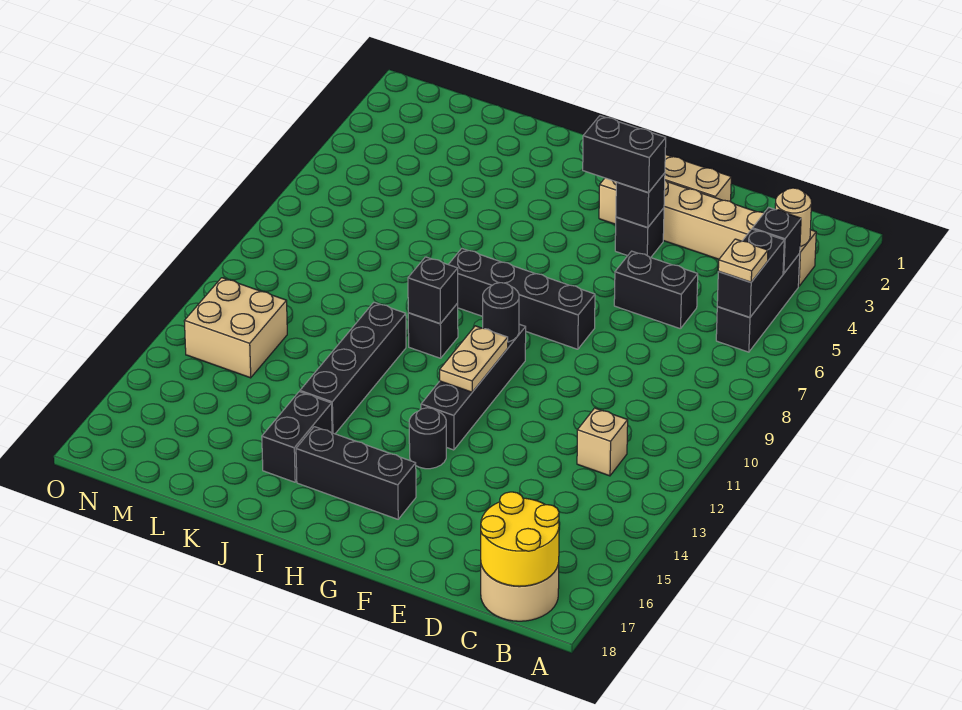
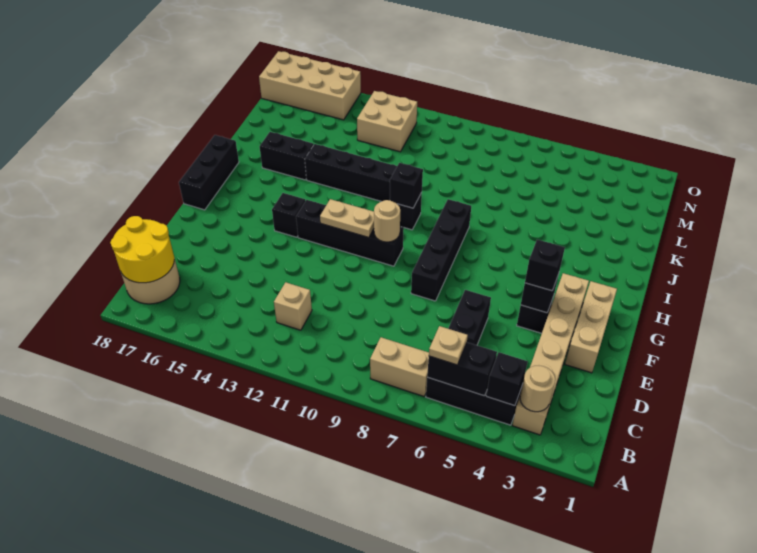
none -> tan brick B7:B8 level 1
black brick F4:G4 level 3 -> black brick F4 level 3
black round brick G10 level 2 -> tan round brick G10 level 2
black round brick G14 level 1 -> black brick G14 level 1
black brick G16:I16 level 1 -> black brick G18:I18 level 1
none -> tan brick N15:O18 level 1

